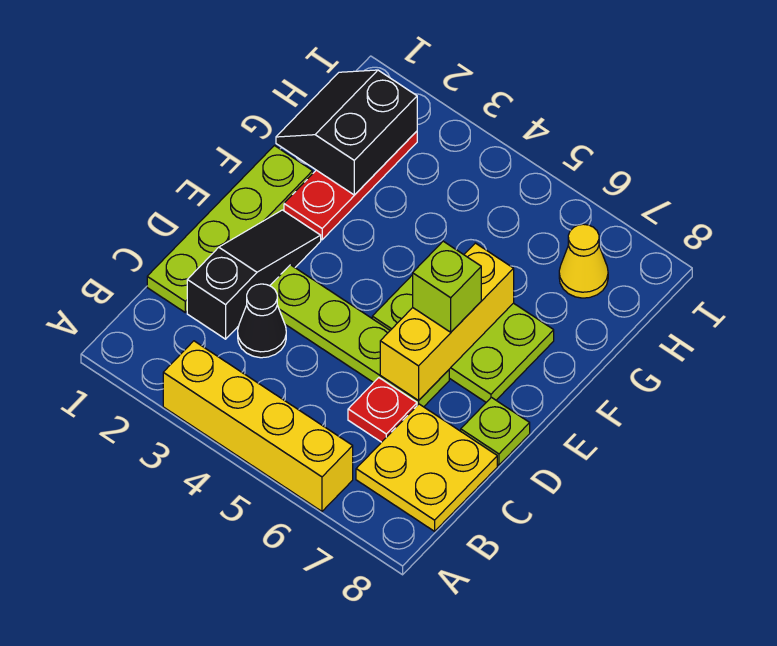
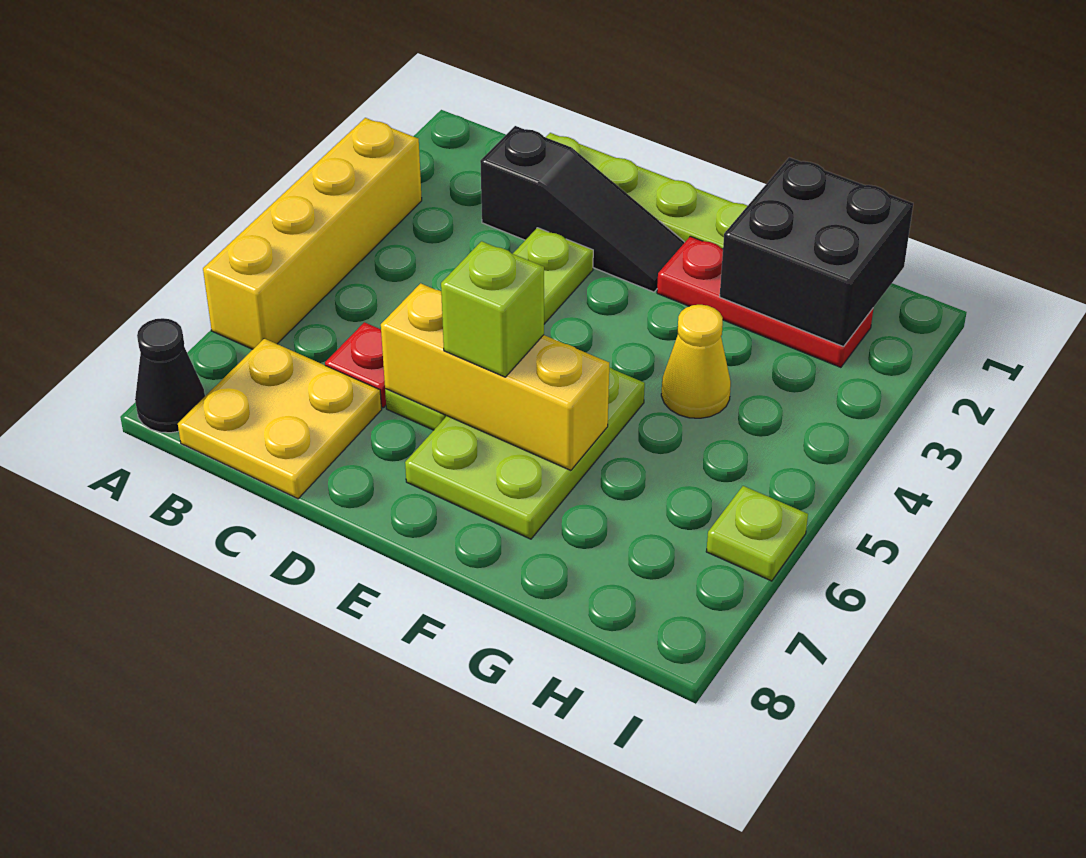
black cone C3 level 1 -> black cone A8 level 1
lime plate D8 level 1 -> lime plate I6 level 1
black slope G1:H2 level 2 top 2 -> black brick G1:H2 level 2
yellow cone H7 level 1 -> yellow cone G4 level 1

